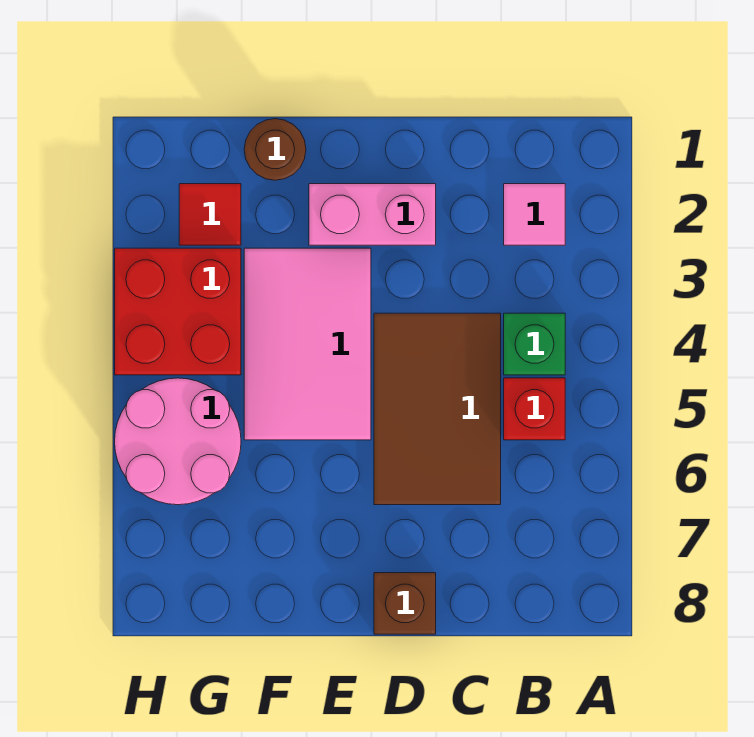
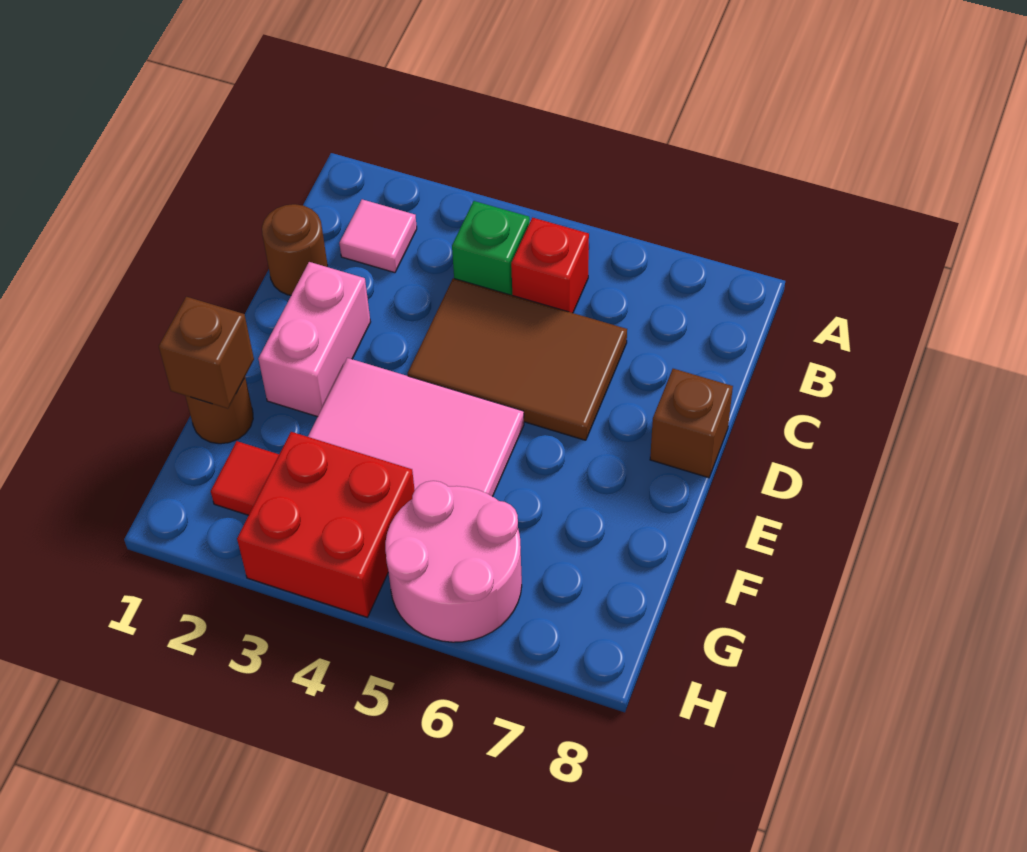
none -> brown round brick C1 level 1
none -> brown brick F1 level 2

